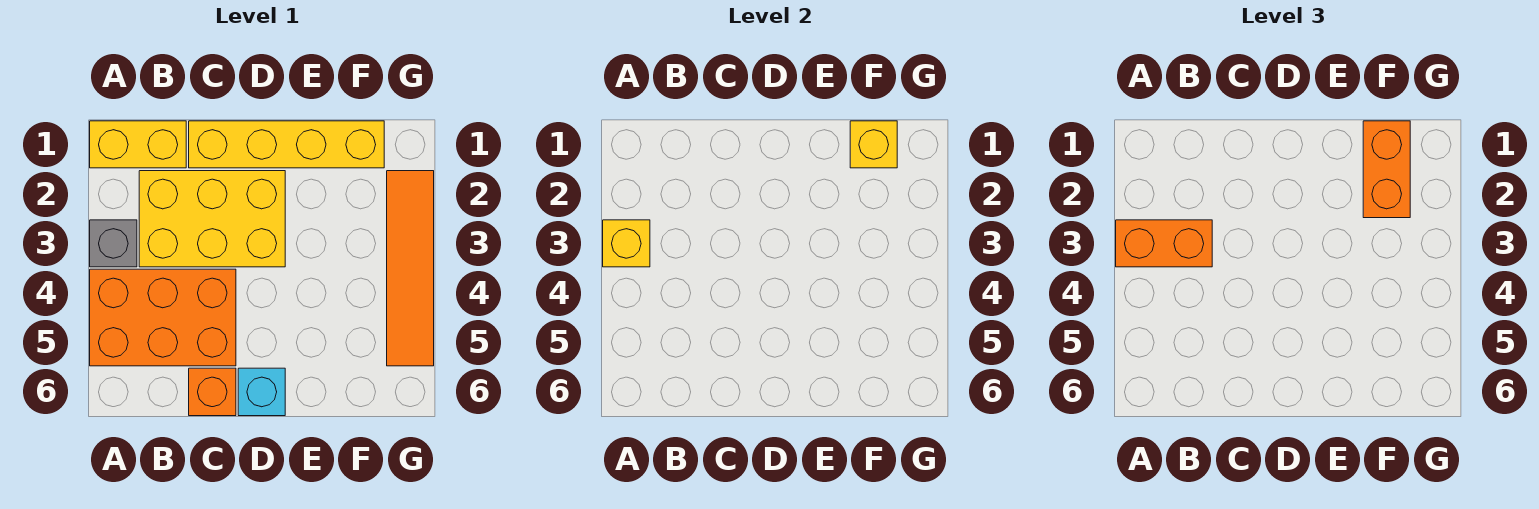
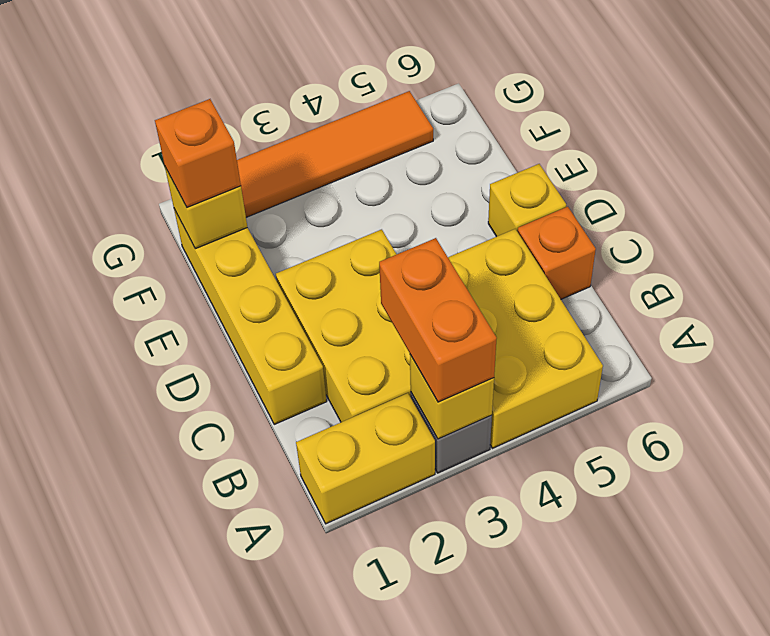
yellow brick A1:B1 level 1 -> yellow brick A1:A2 level 1
orange brick A4:C5 level 1 -> yellow brick A4:C5 level 1
cyan brick D6 level 1 -> yellow brick D6 level 1
orange brick F1:F2 level 3 -> orange brick F1 level 3

